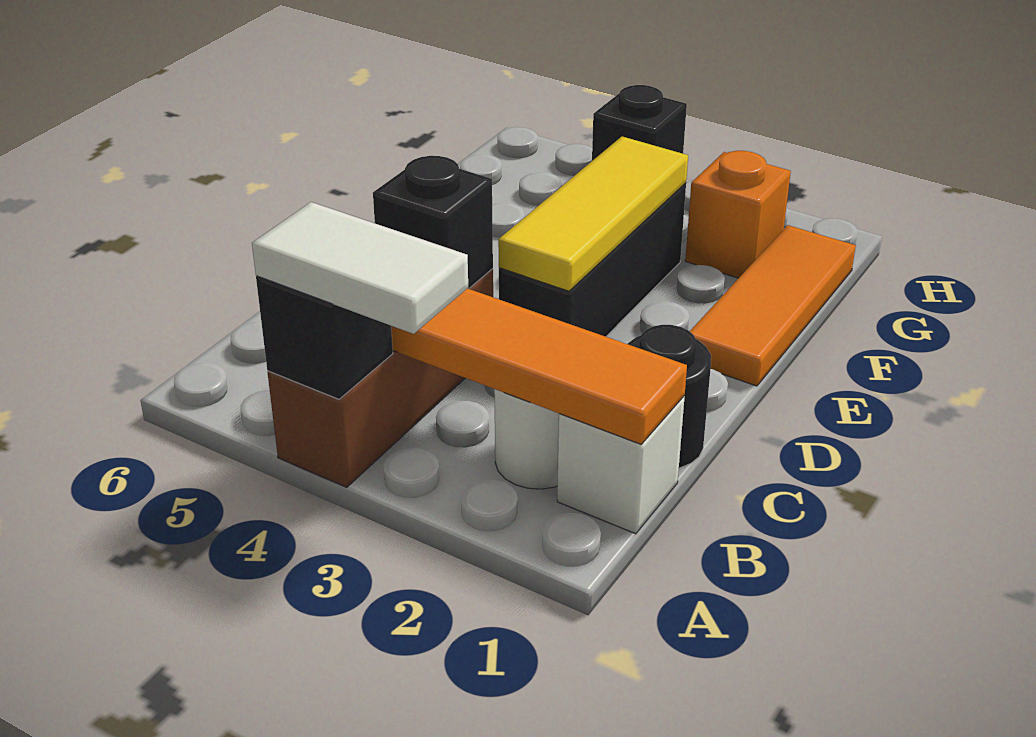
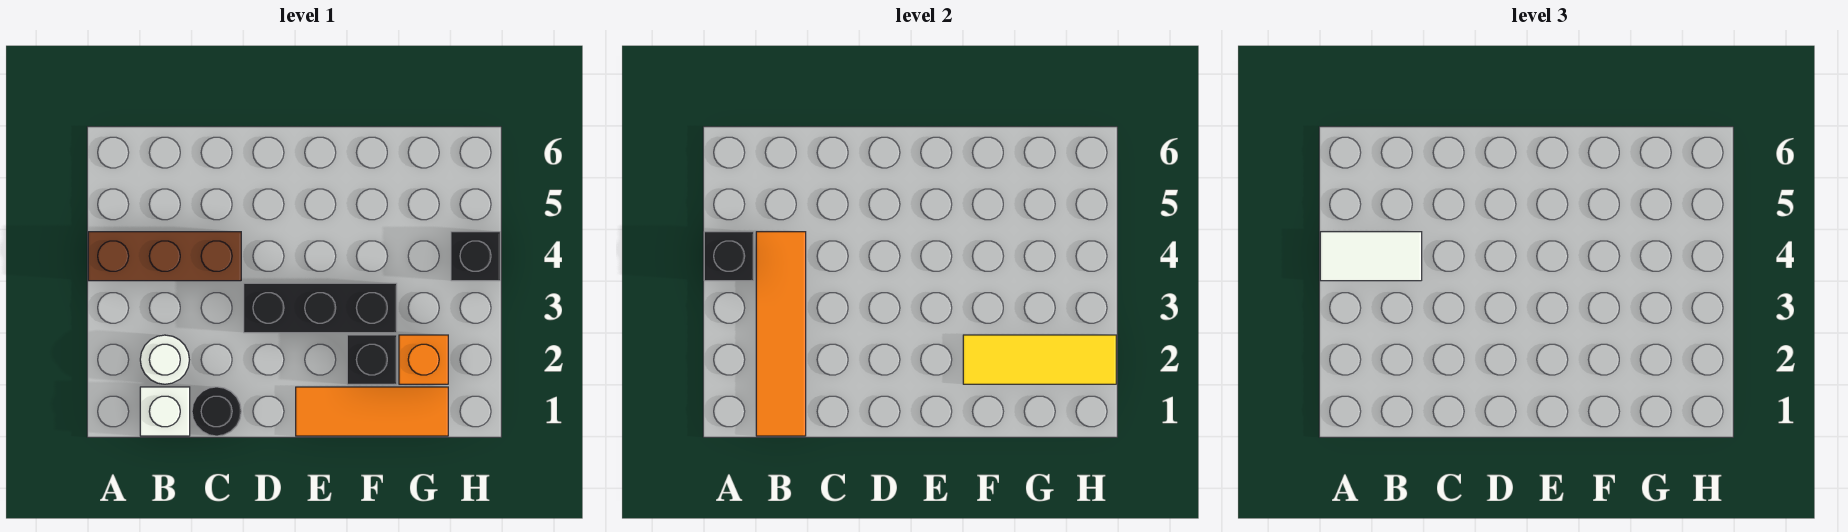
white tile A3:A4 level 3 -> white tile A4:B4 level 3
black brick C4 level 2 -> black brick F2 level 1
yellow tile D3:F3 level 2 -> yellow tile F2:H2 level 2

